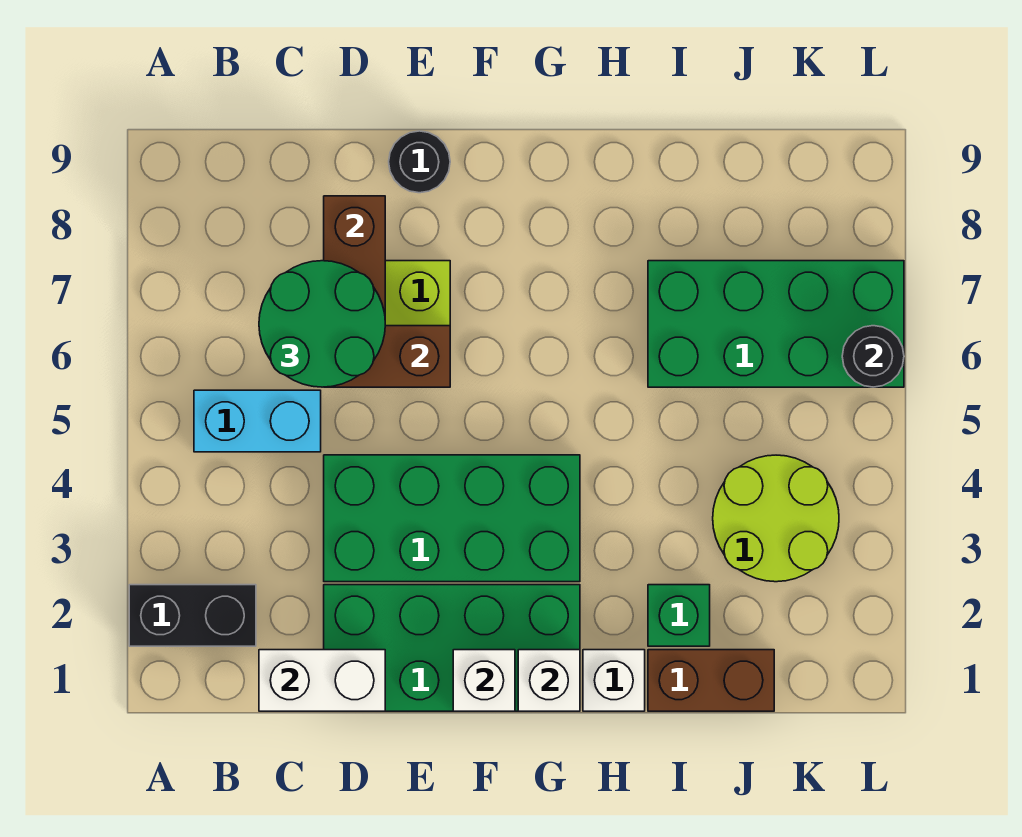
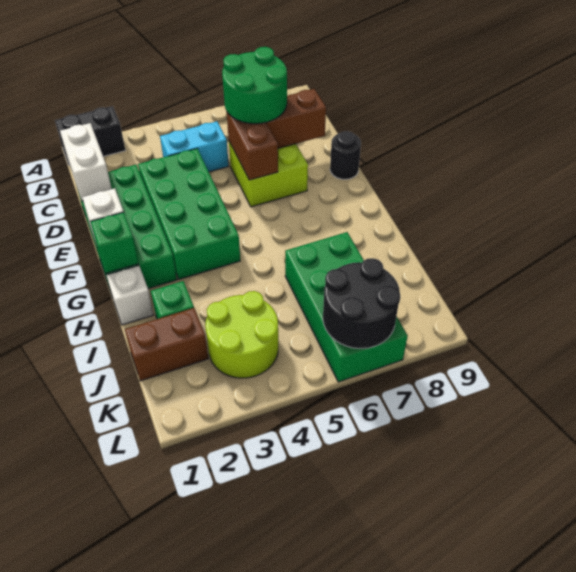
black brick A2:B2 level 1 -> black brick A1:A2 level 1
cyan brick B5:C5 level 1 -> cyan brick C4:C5 level 1
white brick G1 level 2 -> green brick G1 level 2
brown brick I1:J1 level 1 -> brown brick J1:J2 level 1
black round brick L6 level 2 -> black round brick K6:L7 level 2

